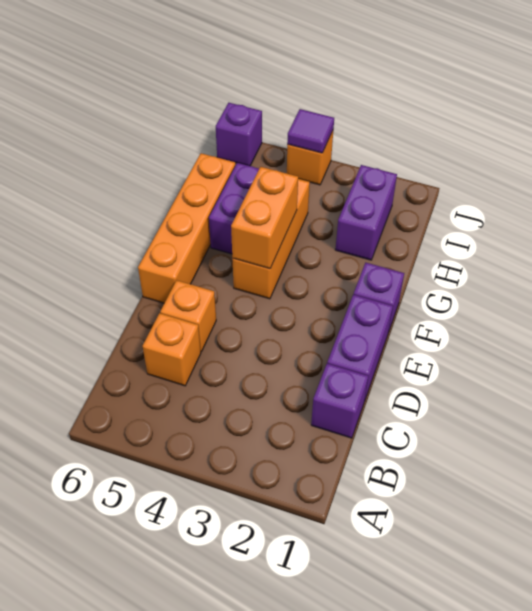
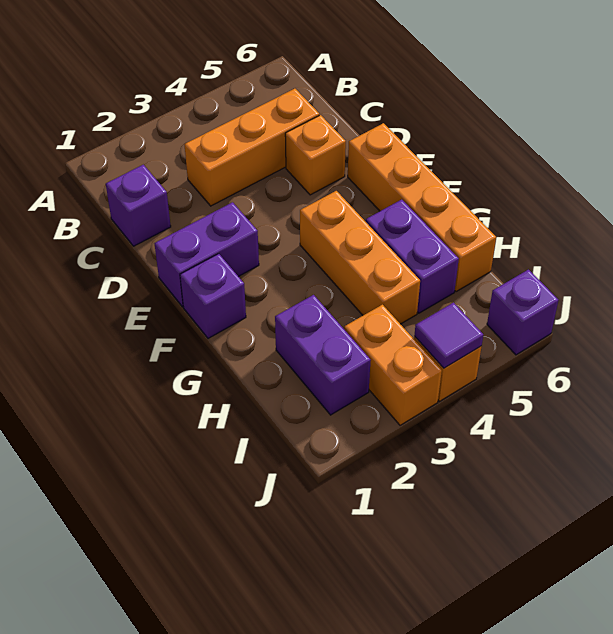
orange brick C5 level 1 -> orange brick C3:C5 level 1
purple brick D1:E1 level 1 -> purple brick E1:E2 level 1
orange brick F4:G4 level 2 -> orange brick I3:J3 level 1

